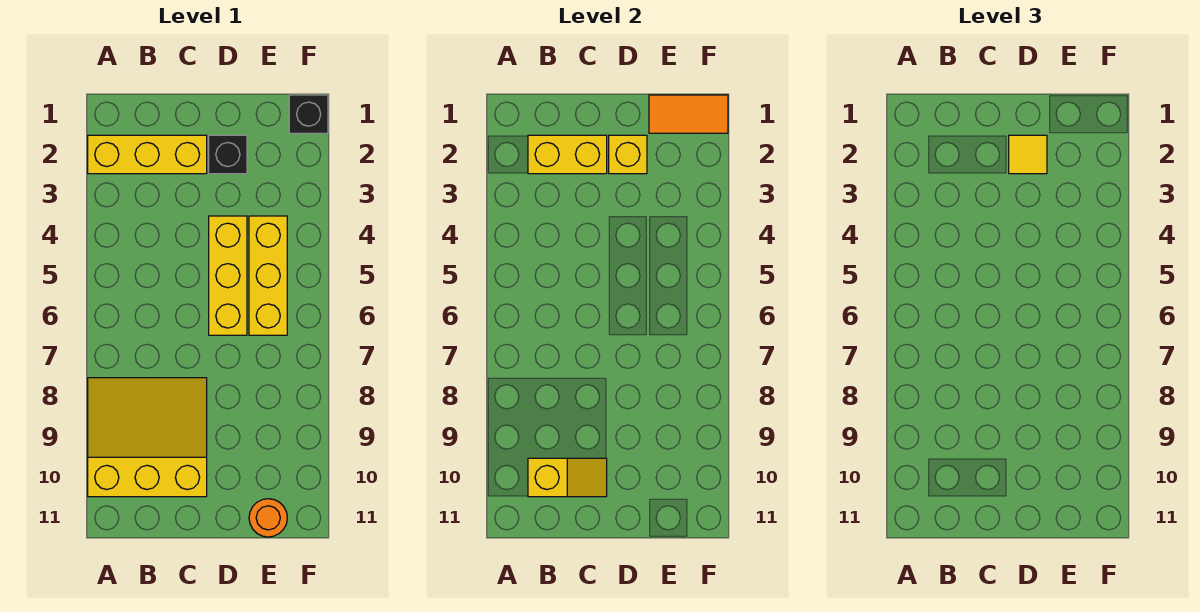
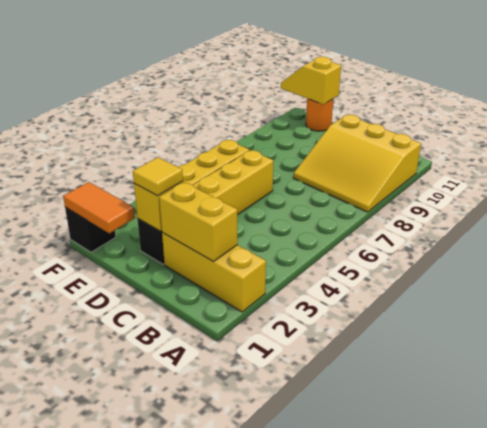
yellow slope B10:C10 level 2 top B -> yellow slope E11:F11 level 2 top E

